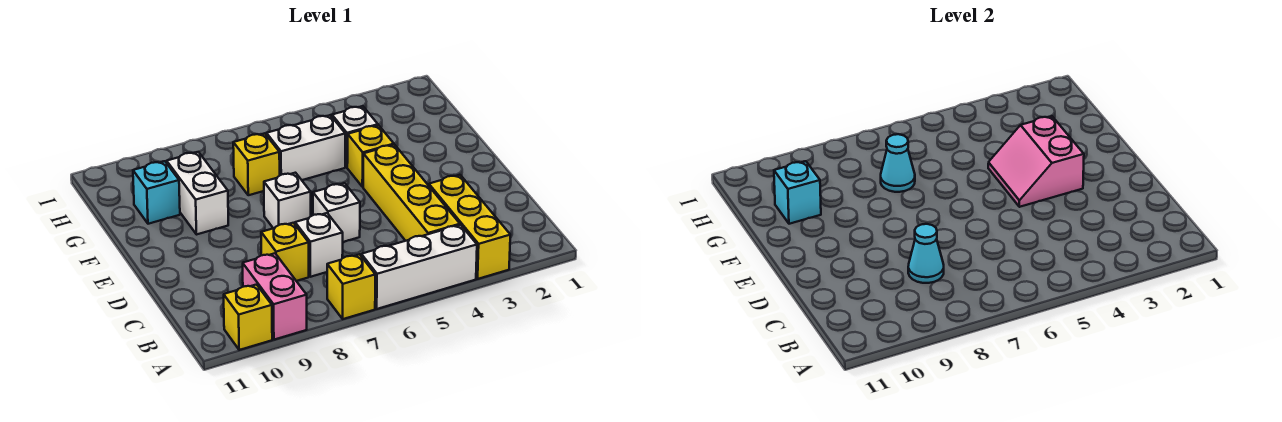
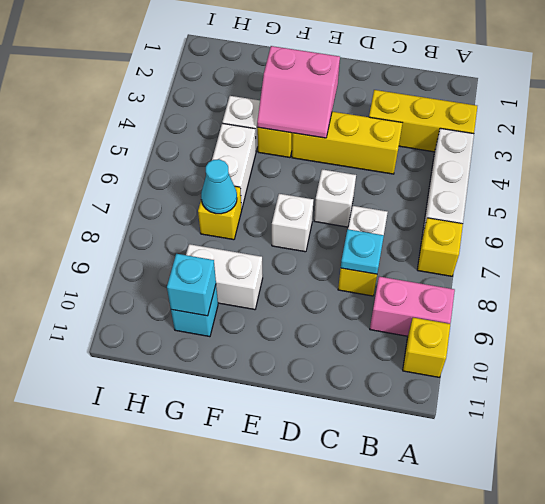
yellow brick B4:E4 level 1 -> yellow brick C4:E4 level 1
cyan cone C8 level 2 -> cyan plate C8 level 2

